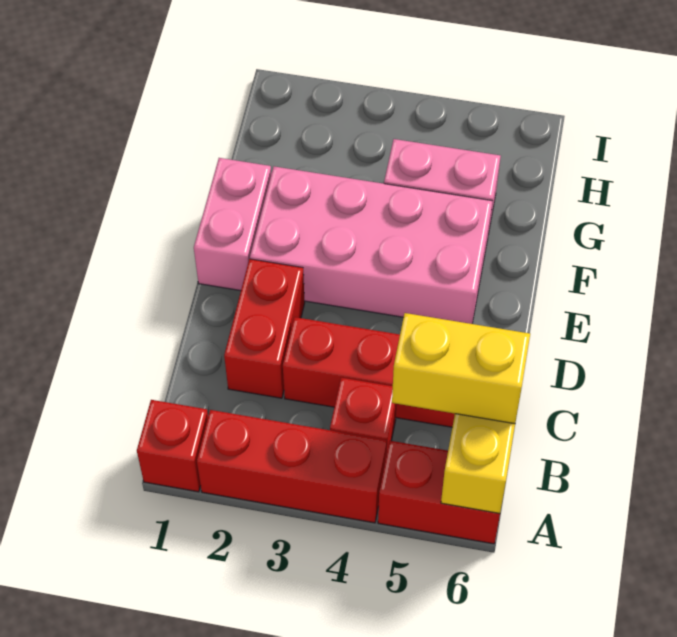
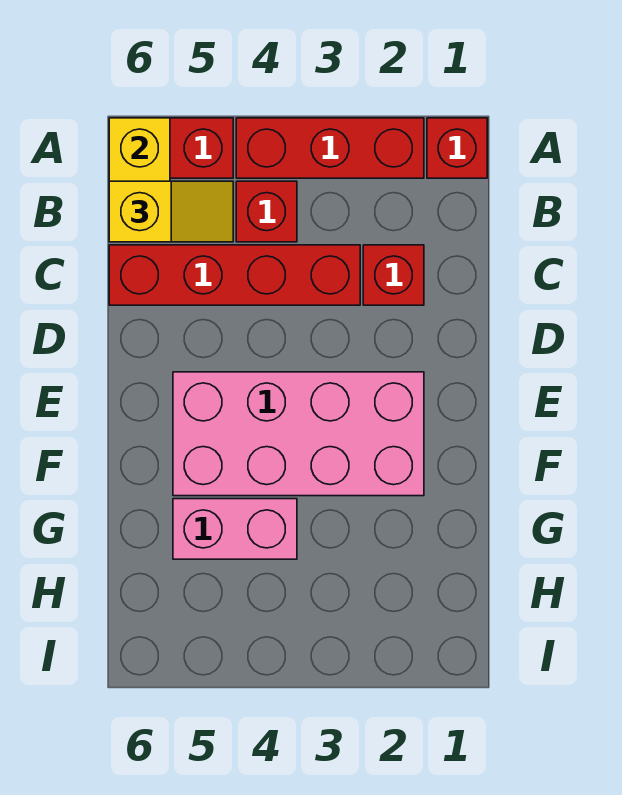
yellow brick B5:B6 level 3 -> yellow slope B5:B6 level 3 top 6
red brick C2:D2 level 1 -> red brick C2 level 1
pink brick E1:F1 level 1 -> none

